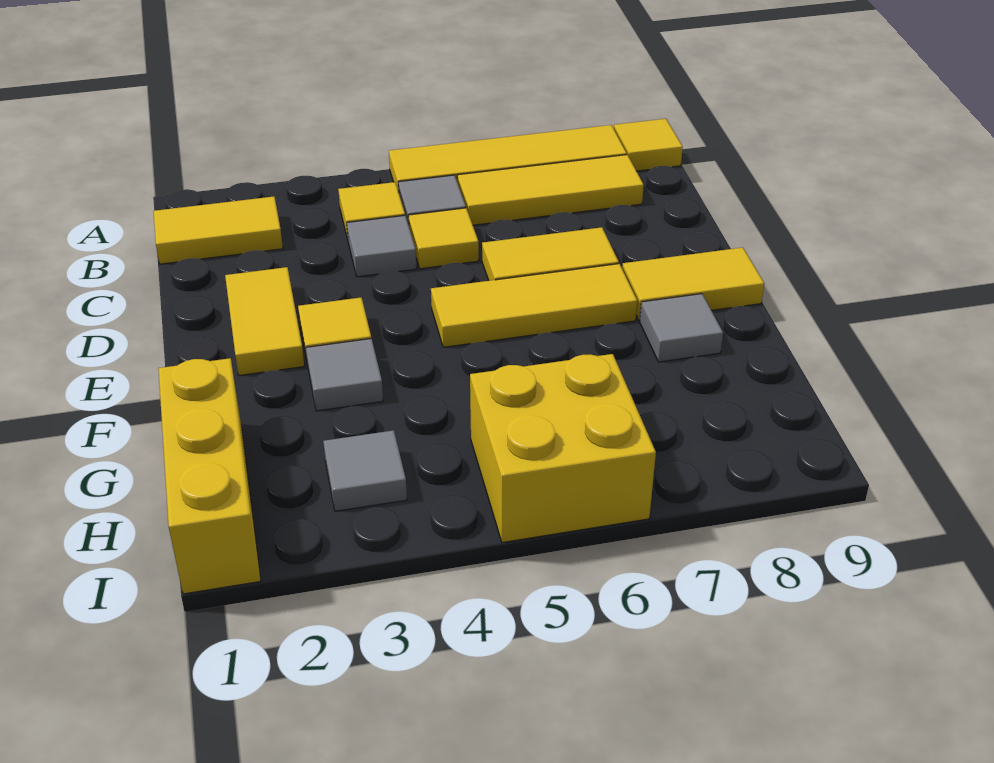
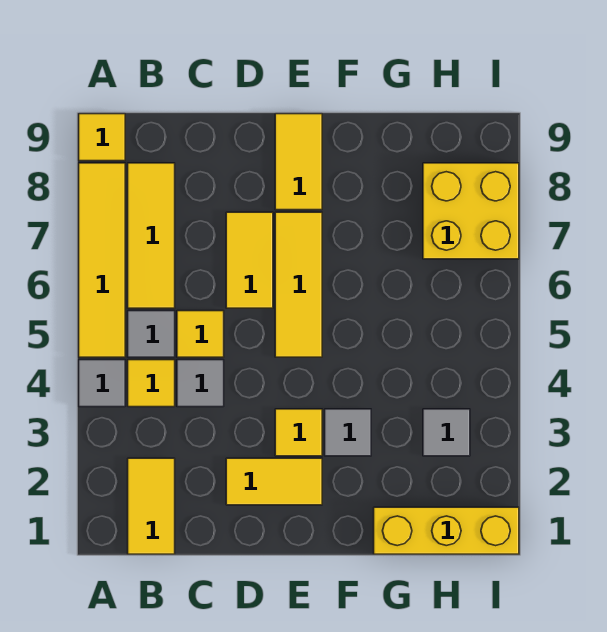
grey tile F8 level 1 -> grey tile A4 level 1
yellow brick H5:I6 level 1 -> yellow brick H7:I8 level 1

